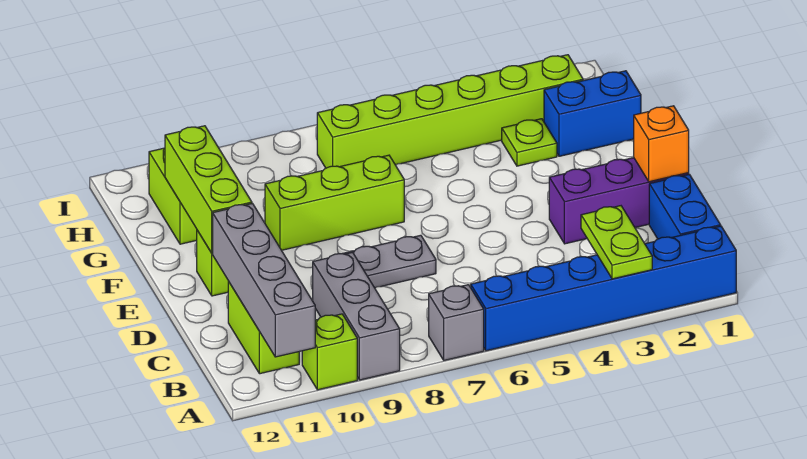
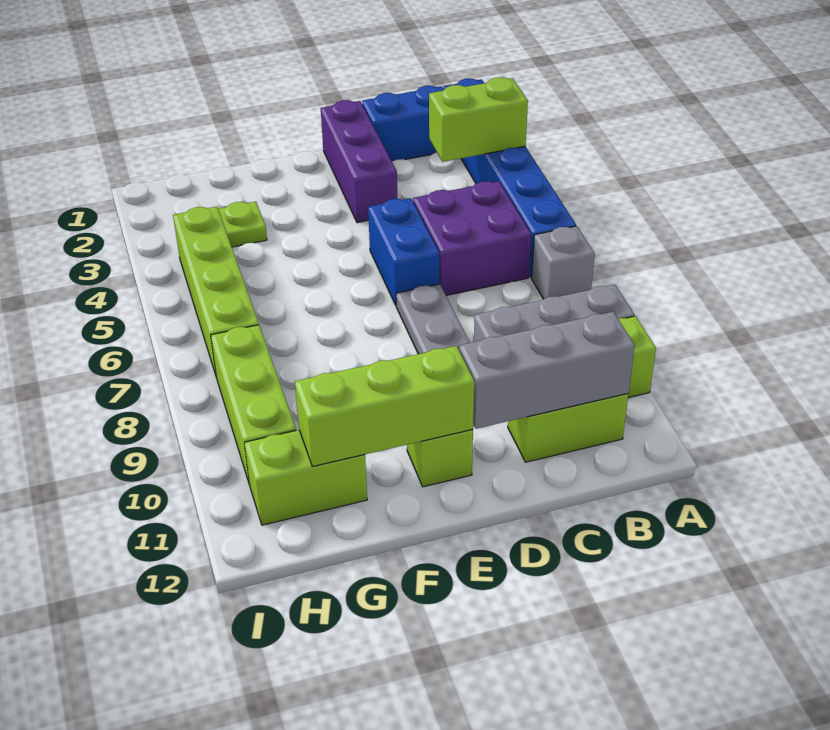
lime plate A3:B3 level 2 -> lime brick A3:B3 level 2
grey brick A11:D11 level 2 -> grey brick B11:D11 level 2
none -> purple brick B5:C6 level 1
orange brick D1 level 2 -> none
lime brick F7:F9 level 1 -> lime brick H8:H10 level 1
blue brick G1:G2 level 1 -> blue brick D5:D6 level 1
lime brick H2:H7 level 1 -> lime brick H4:H7 level 1

